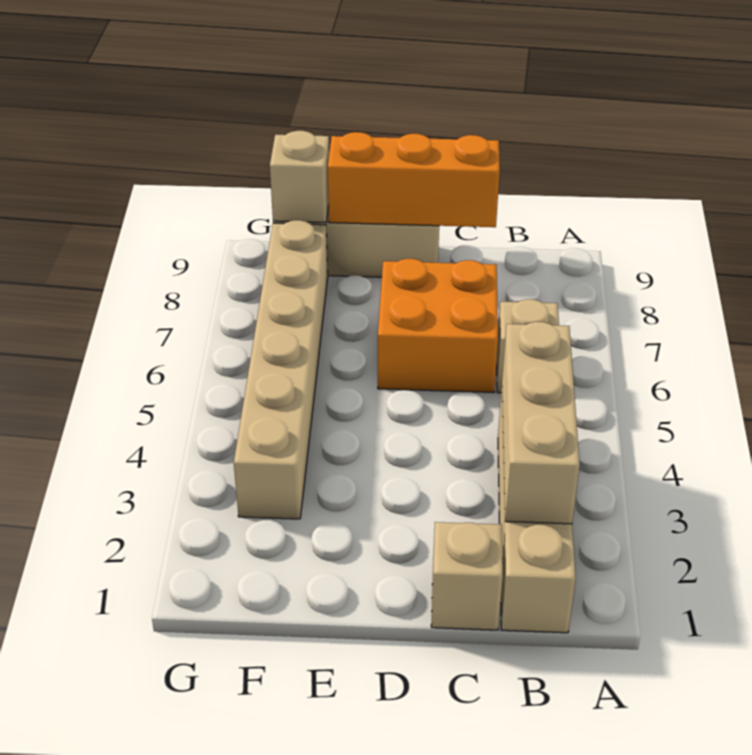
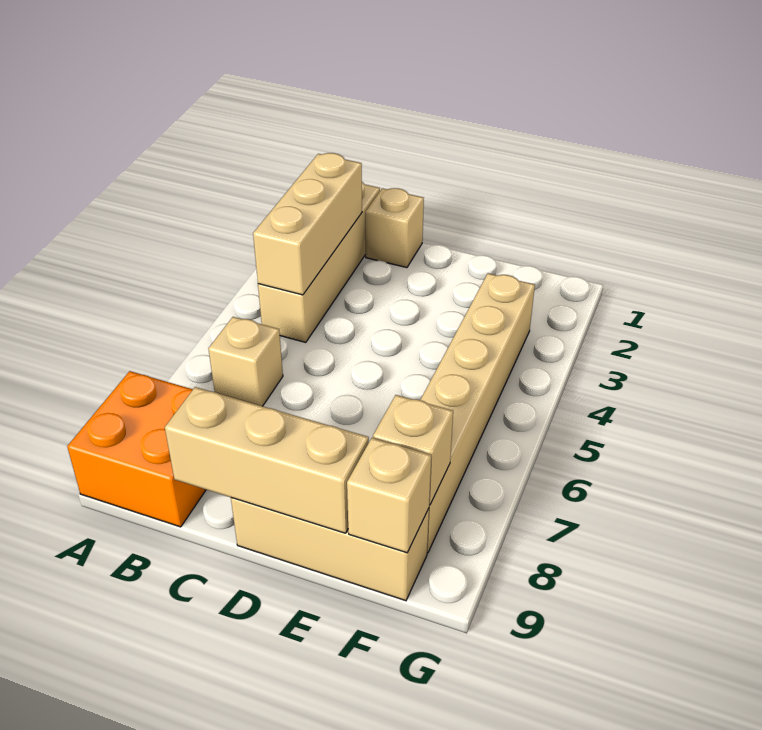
orange brick C6:D7 level 1 -> orange brick A8:B9 level 1
orange brick C9:E9 level 2 -> tan brick C9:E9 level 2
none -> tan brick F8 level 2

